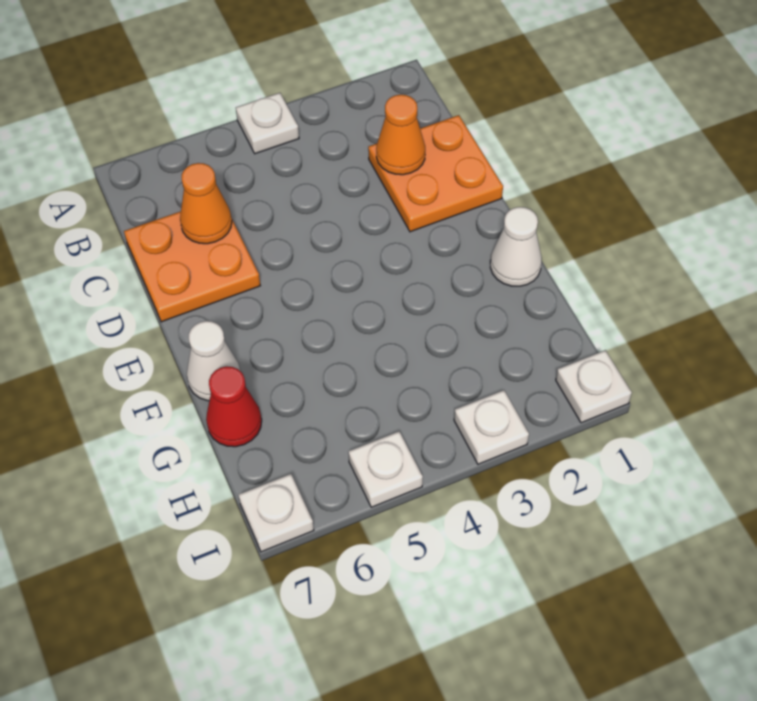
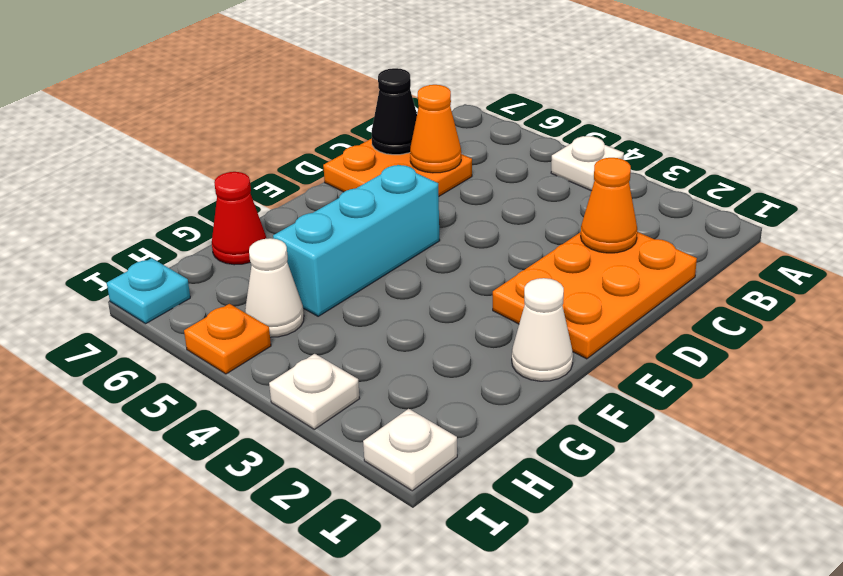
orange plate C1:D2 level 1 -> orange plate C1:E2 level 1
none -> black cone C7 level 2
none -> cyan brick E5:G5 level 1
white cone F7 level 1 -> white cone H5 level 1
white plate I5 level 1 -> orange plate I5 level 1
white plate I7 level 1 -> cyan plate I7 level 1

